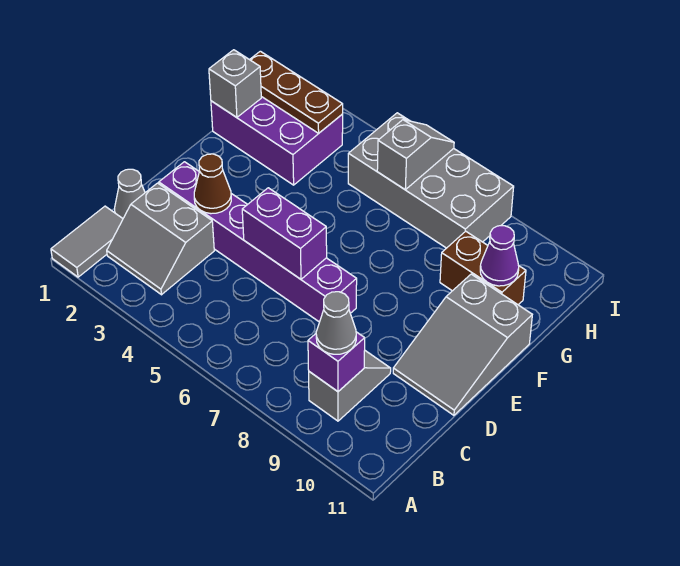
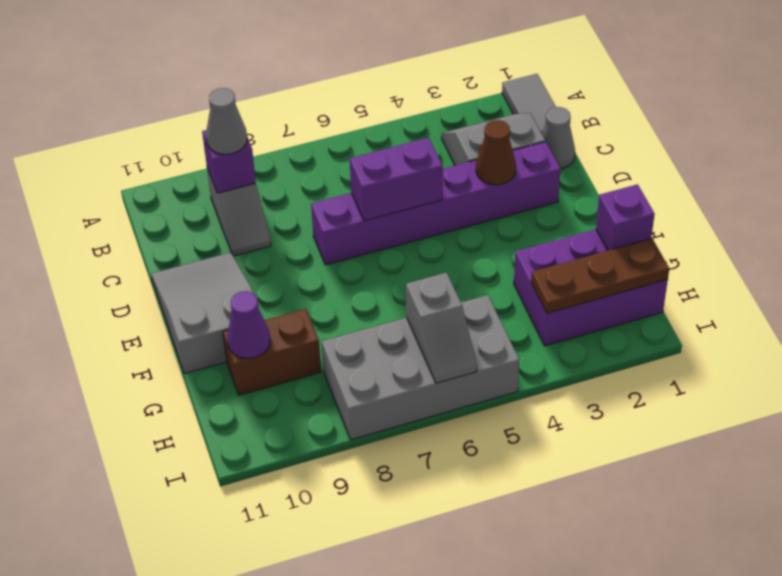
grey brick G1 level 2 -> purple brick G1 level 2

